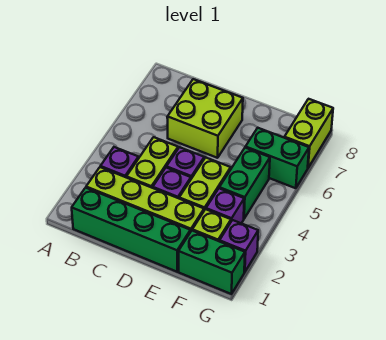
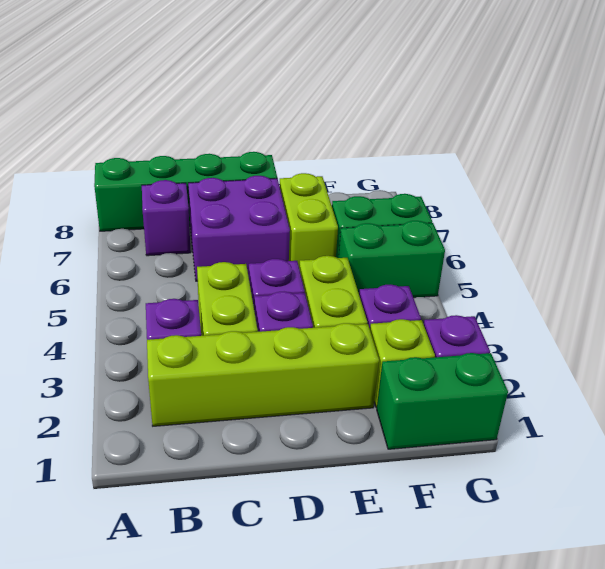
green brick B1:E1 level 1 -> green brick A8:D8 level 1
none -> purple brick B7 level 1
lime brick C6:D7 level 1 -> purple brick C6:D7 level 1
green brick F4:F5 level 1 -> green brick F5:G5 level 1
lime brick G7:G8 level 1 -> lime brick E6:E7 level 1

